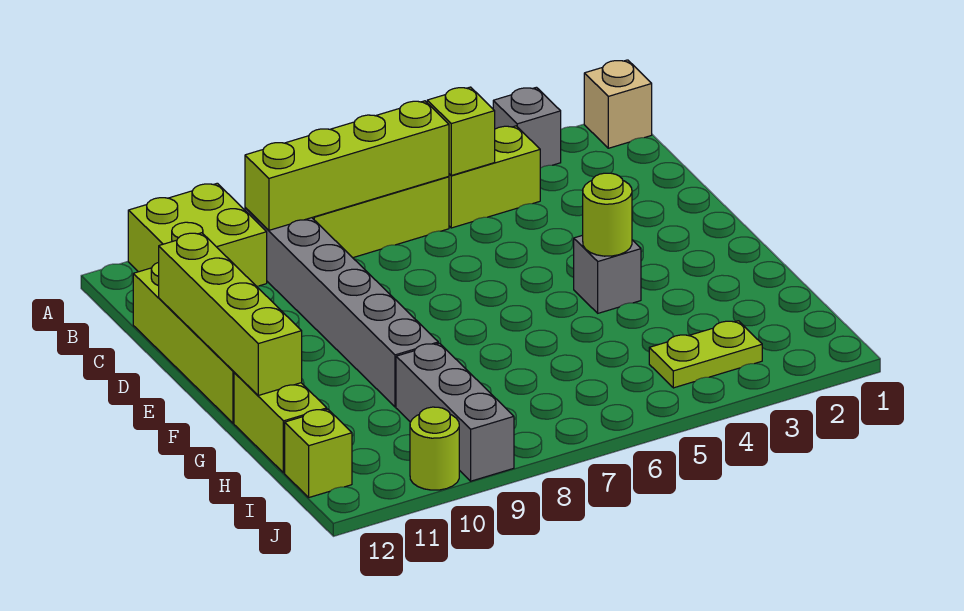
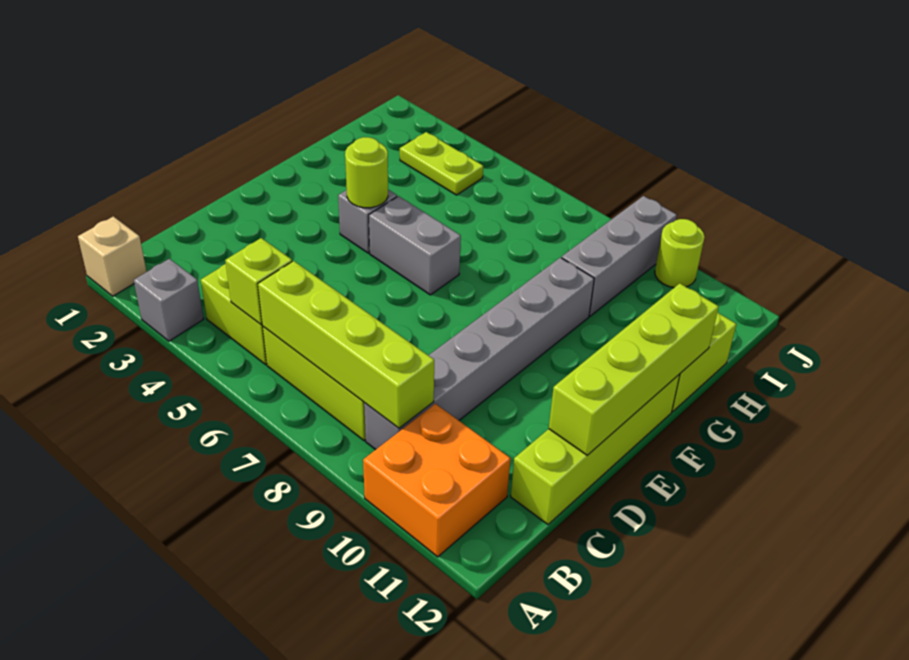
lime brick A10:B11 level 1 -> orange brick A10:B11 level 1
none -> grey brick F5:F6 level 1
lime brick I12 level 1 -> none

